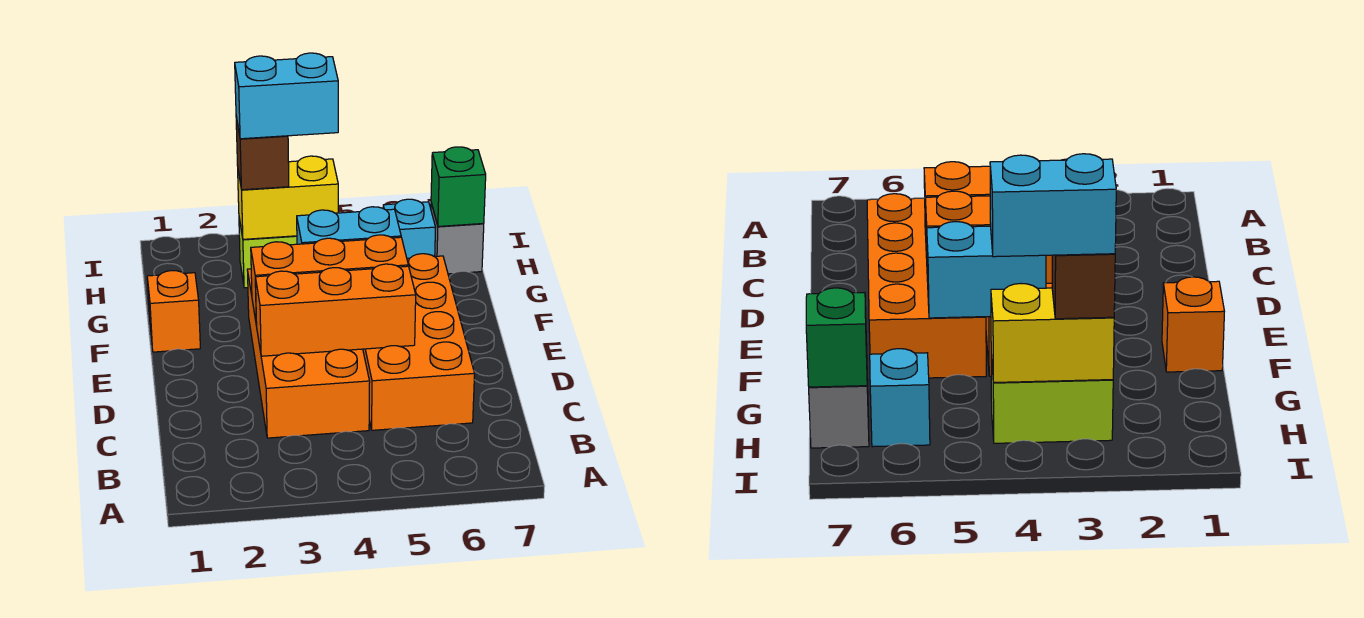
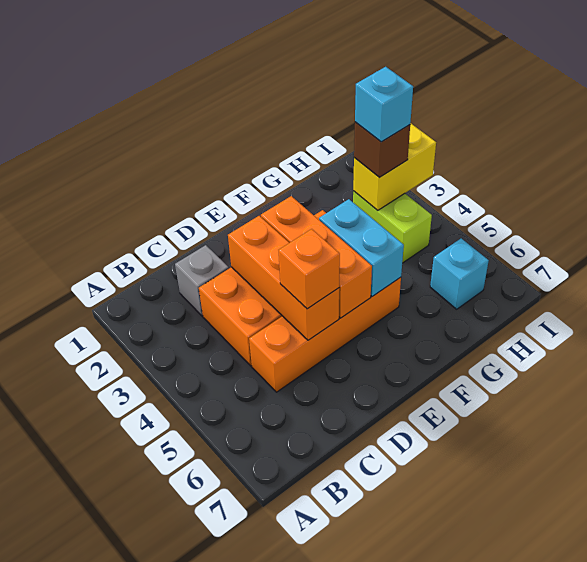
orange brick C5:F6 level 1 -> orange brick C5:F5 level 1
orange brick F1 level 1 -> orange brick D5 level 3
yellow brick H3:H4 level 2 -> yellow brick H3:I3 level 2
cyan brick H3:H4 level 4 -> cyan brick H3 level 4
grey brick H7 level 1 -> grey brick C2 level 1
green brick H7 level 2 -> none

